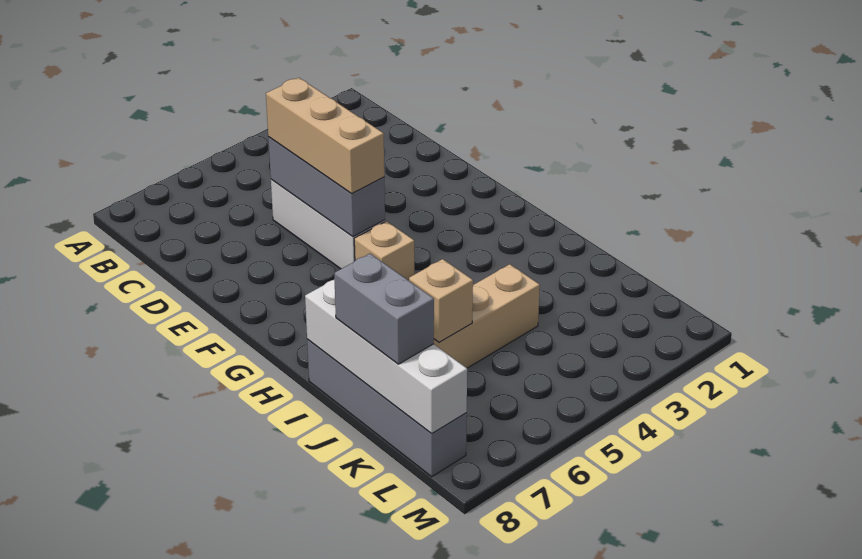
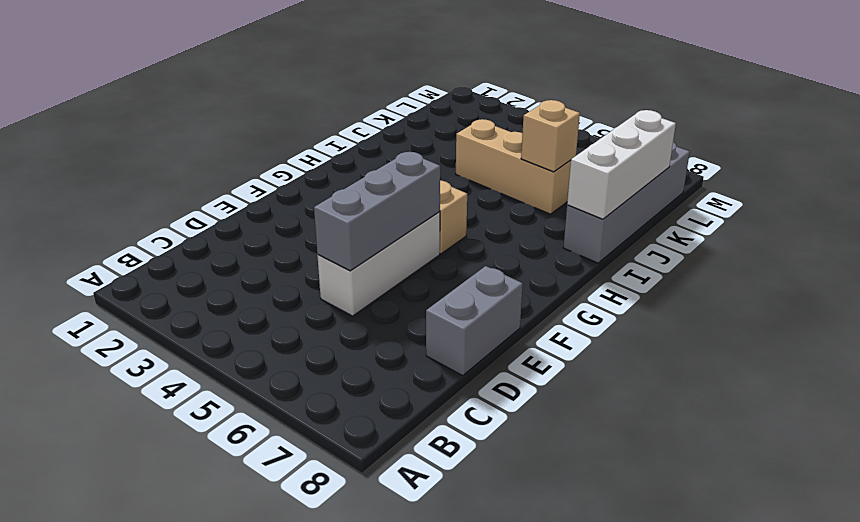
tan brick D5:F5 level 3 -> none
white brick I8:L8 level 2 -> white brick I8:K8 level 2
grey brick J8:K8 level 3 -> grey brick D8:E8 level 1

